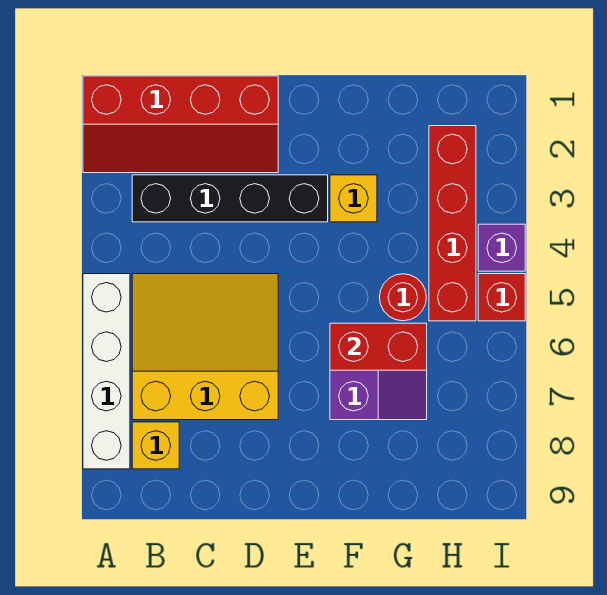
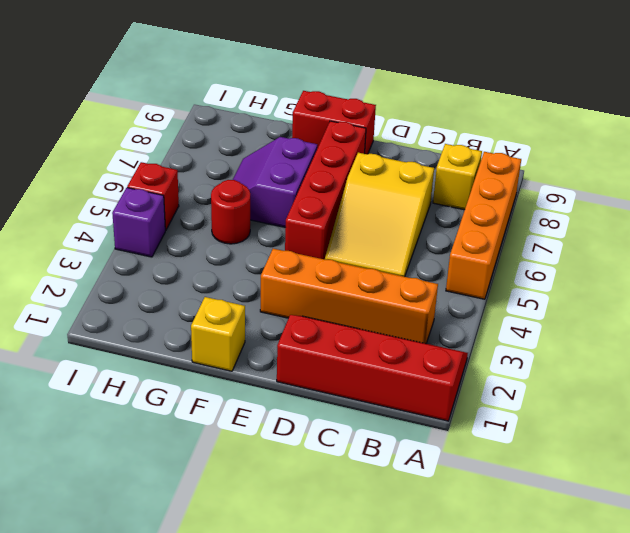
white brick A5:A8 level 1 -> orange brick A5:A8 level 1
black brick B3:E3 level 1 -> orange brick B3:E3 level 1
yellow slope B5:D7 level 1 top 7 -> yellow slope C5:D7 level 1 top 7
yellow brick F3 level 1 -> yellow brick F1 level 1
red brick F6:G6 level 2 -> red brick E9:F9 level 1
red brick H2:H5 level 1 -> red brick E5:E8 level 1

